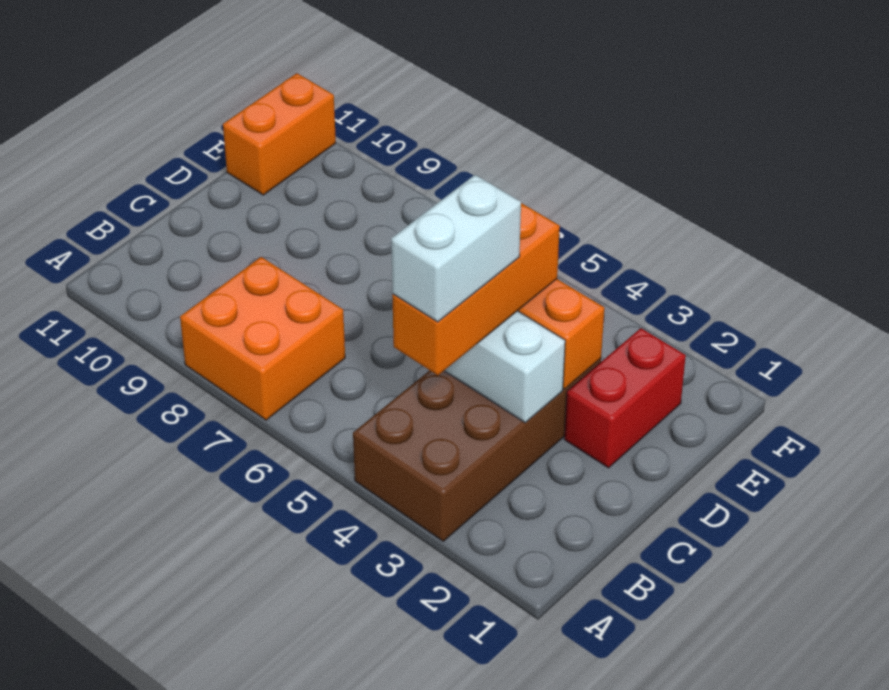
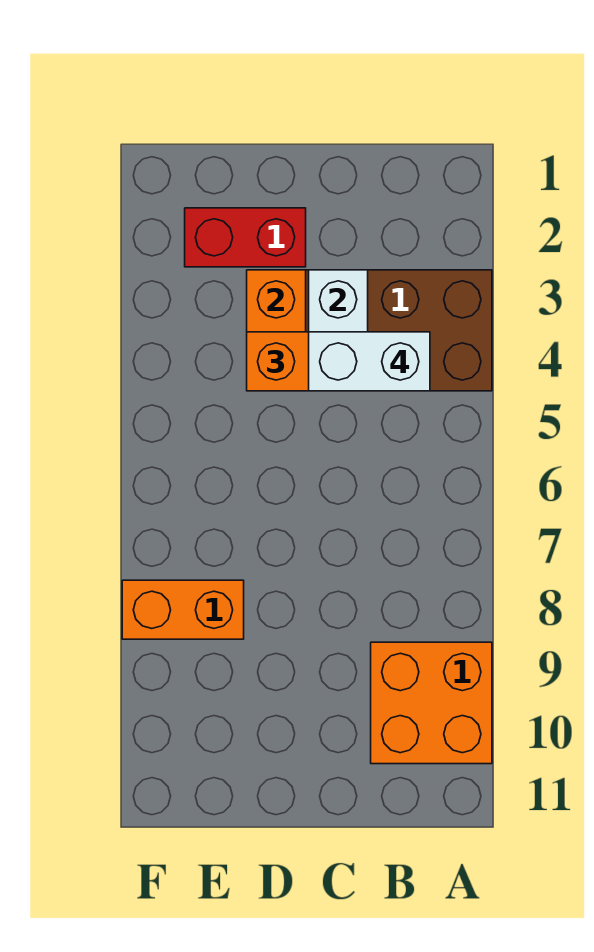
orange brick A7:B8 level 1 -> orange brick A9:B10 level 1
orange brick E11:F11 level 1 -> orange brick E8:F8 level 1

